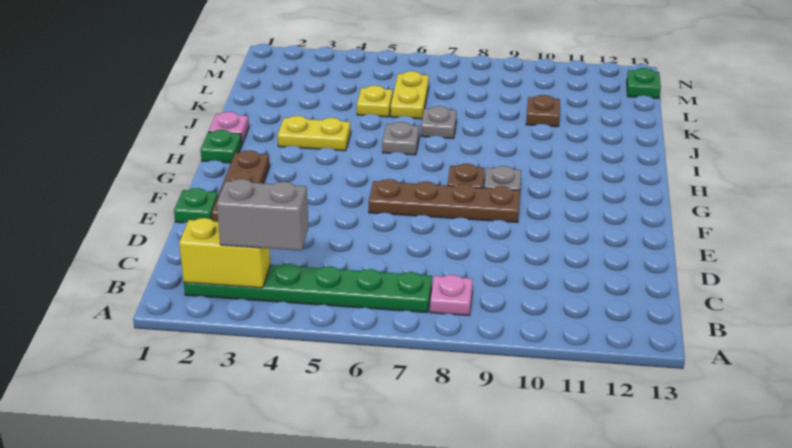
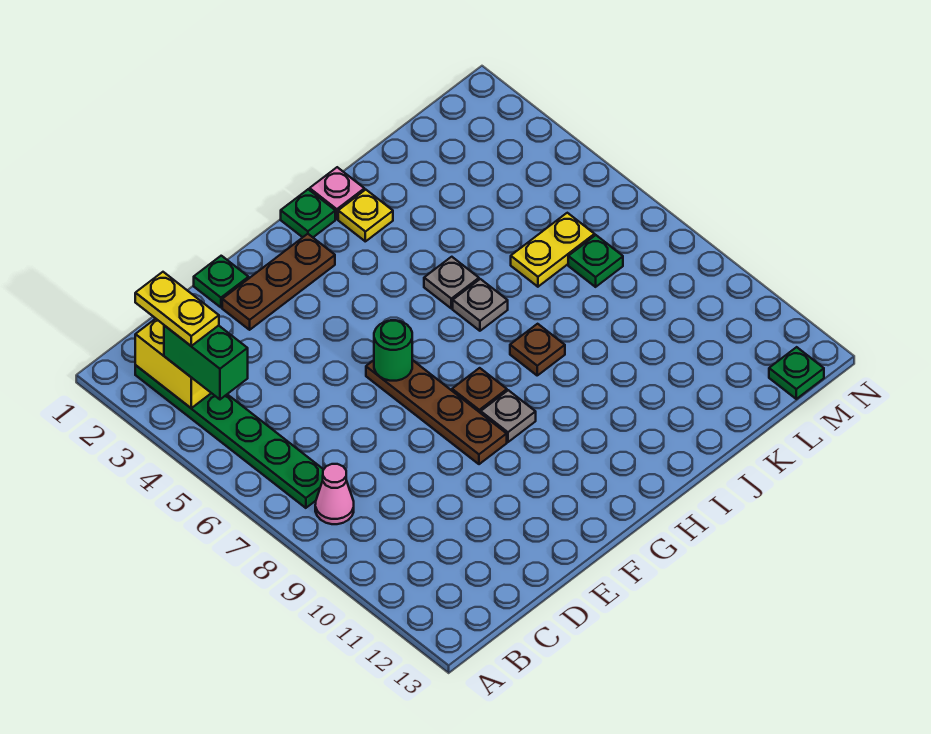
grey brick B3:B4 level 3 -> green brick B3:B4 level 3
pink plate B8 level 1 -> pink cone B8 level 1
none -> green round brick F6 level 2
yellow plate I3:I4 level 1 -> yellow plate B2:B3 level 4
grey plate J7 level 1 -> grey plate I5 level 1
yellow plate K5 level 1 -> yellow plate I2 level 1
brown plate K10 level 1 -> brown plate I8 level 1
none -> green plate L7 level 1

